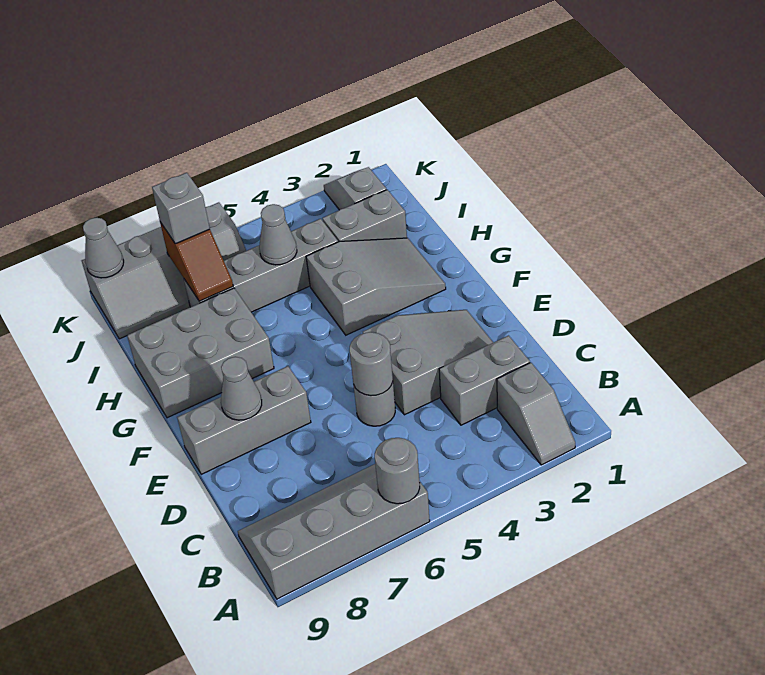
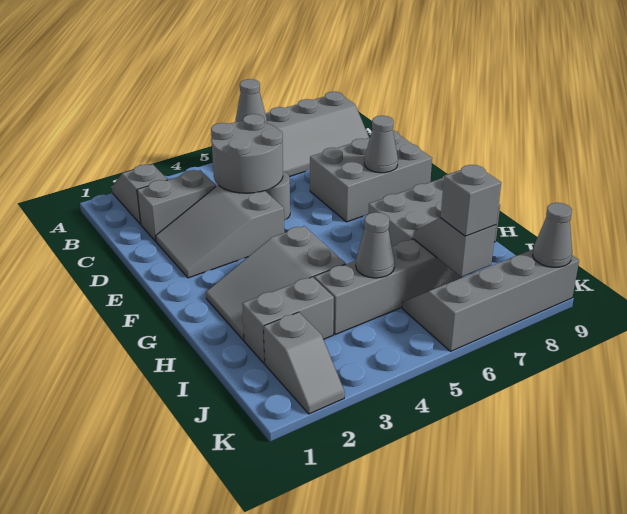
grey round brick A6 level 2 -> grey cone A6 level 2
grey round brick D5 level 2 -> grey round brick C4:D5 level 2
grey brick E7:E9 level 1 -> grey brick D7:E9 level 1
brown slope I7:J7 level 2 top J -> grey slope I7:J7 level 2 top J

